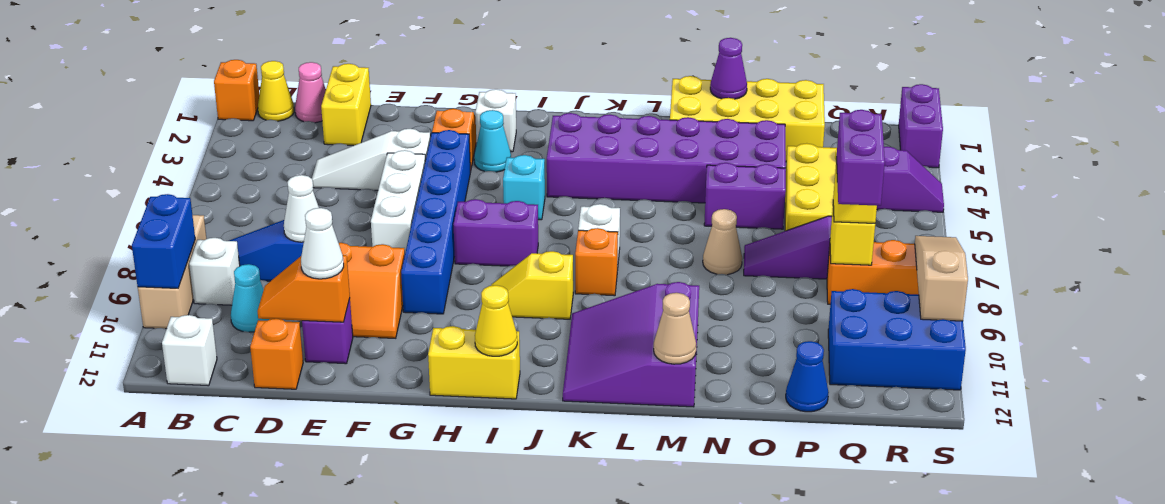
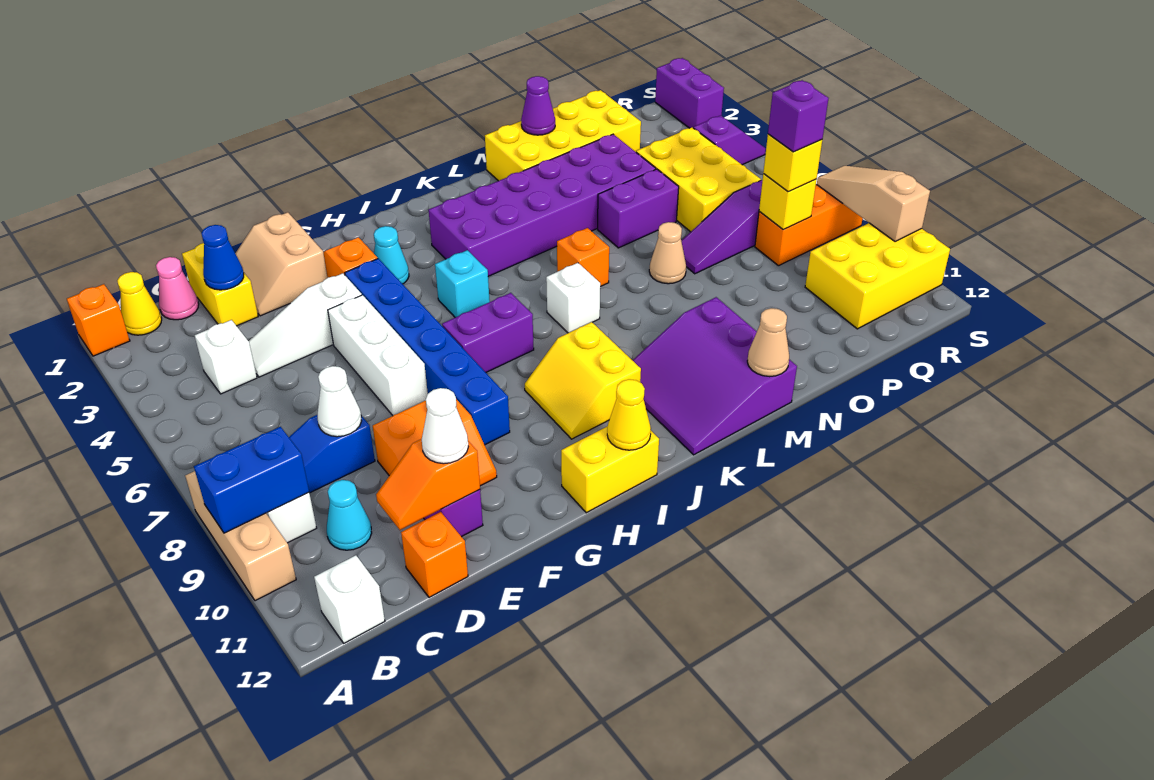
blue brick A9:A10 level 2 -> blue brick A9:B9 level 2
none -> tan slope E1:F2 level 1 top F
white brick H2 level 1 -> white brick C4 level 1
yellow slope I9:J9 level 1 top J -> yellow slope I9:J10 level 1 top J
orange brick K8 level 1 -> orange brick L6 level 1
blue cone P12 level 1 -> blue cone D2 level 2
purple brick Q8:Q9 level 4 -> purple brick Q8 level 4
blue brick Q10:S11 level 1 -> yellow brick Q10:S11 level 1

